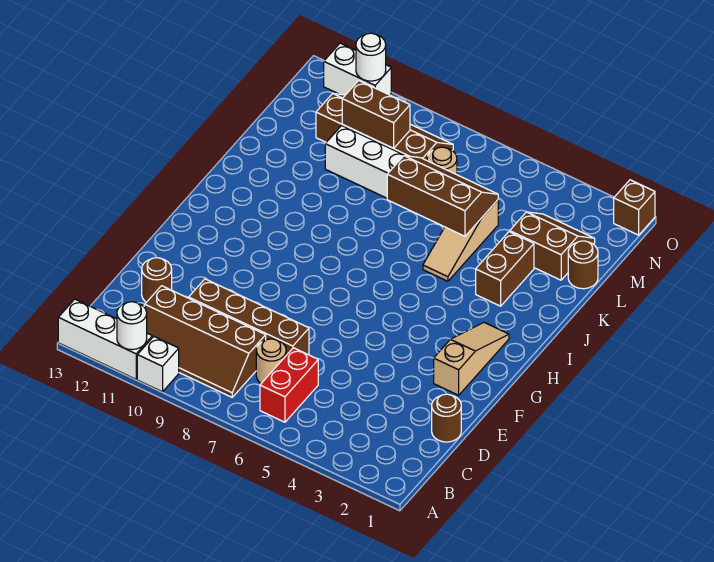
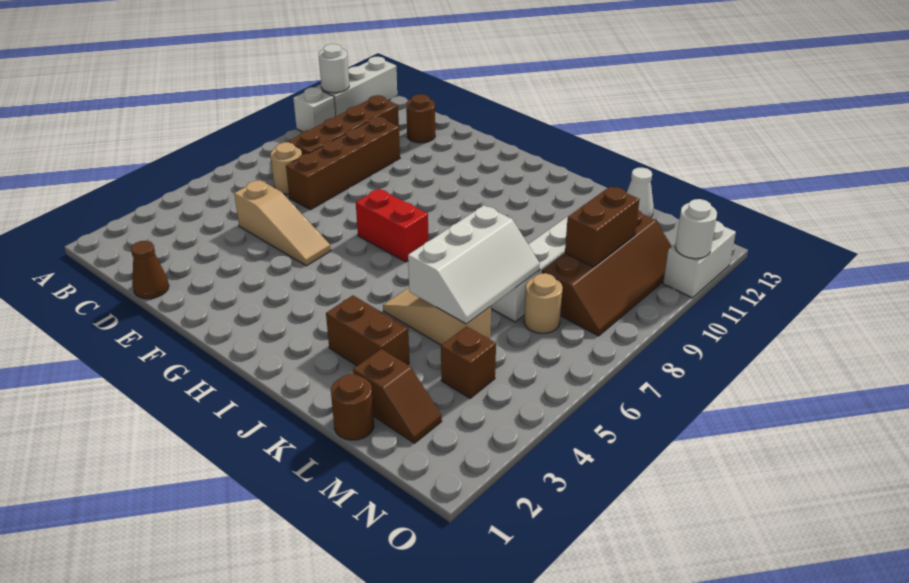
red brick B6:C6 level 1 -> red brick G7:H7 level 1
brown round brick D1 level 1 -> brown cone D1 level 1
tan slope F2:H2 level 1 top F -> tan slope D5:F5 level 1 top D
brown slope K5:L7 level 2 top K -> white slope K5:L7 level 2 top K
brown slope L2:M3 level 1 top L -> brown slope L2:M2 level 1 top L
none -> white cone L13 level 1
brown brick O1 level 1 -> brown brick M4 level 1

